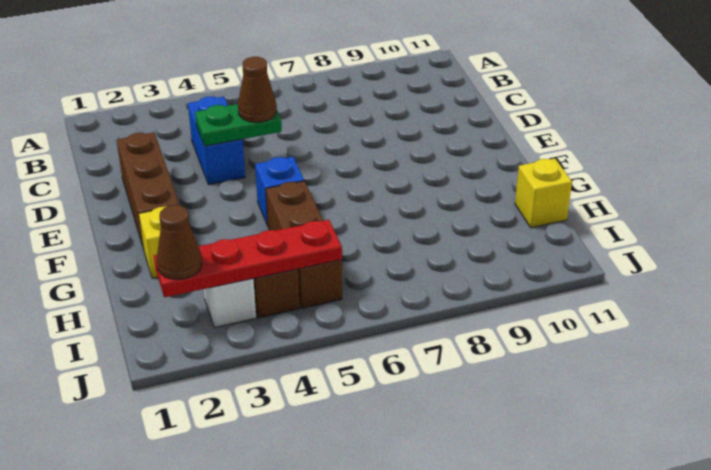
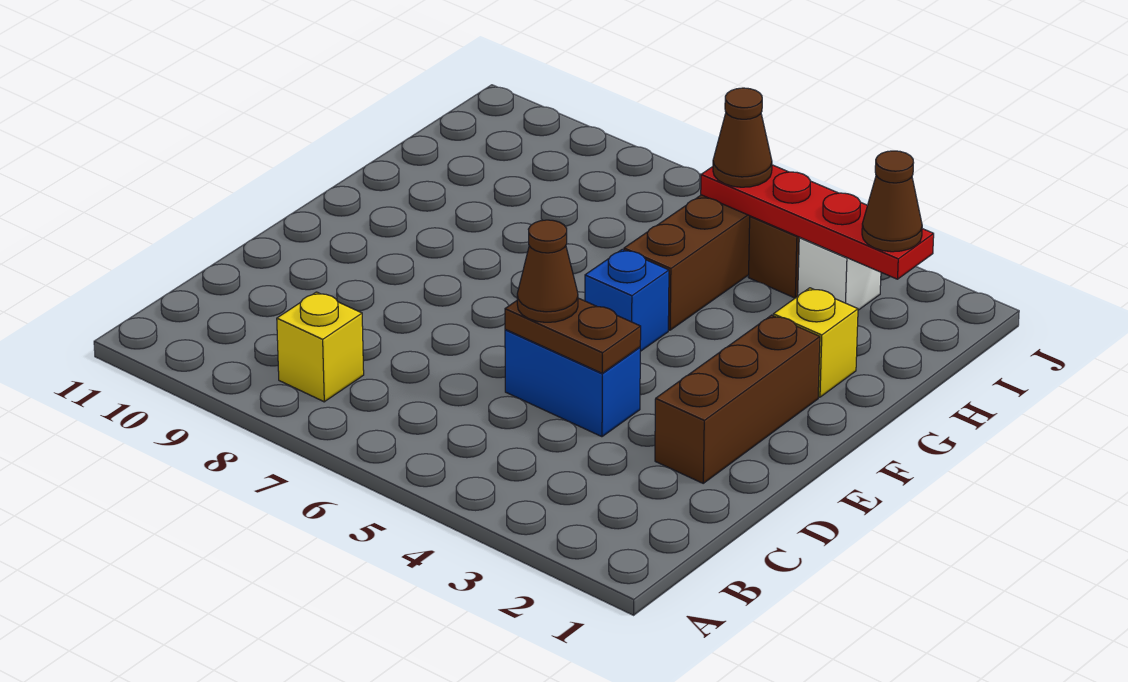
blue brick C4:D4 level 1 -> blue brick D4:D5 level 1
green plate D4:D5 level 2 -> brown plate D4:D5 level 2
yellow brick H11 level 1 -> yellow brick B8 level 1
none -> brown cone I5 level 3

